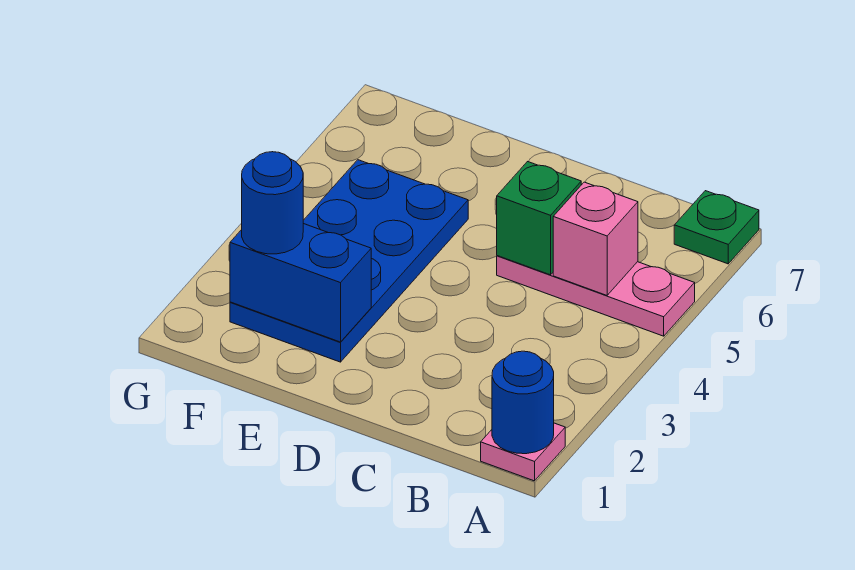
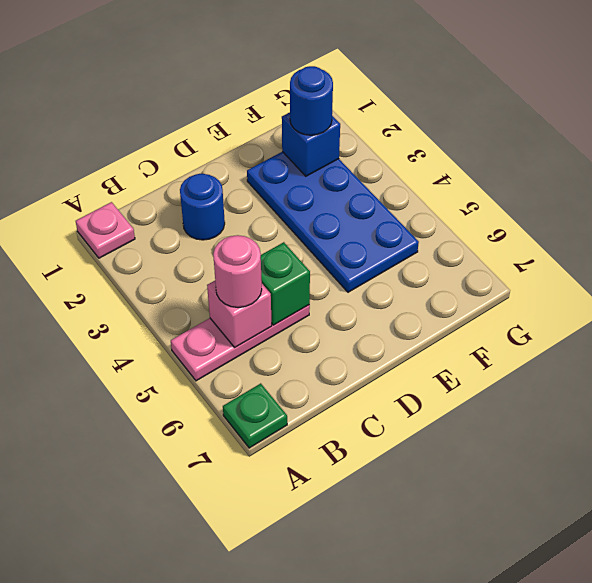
blue round brick A1 level 2 -> blue round brick C2 level 1
none -> pink round brick B5 level 3
blue brick E2:F2 level 2 -> blue brick F2 level 2

